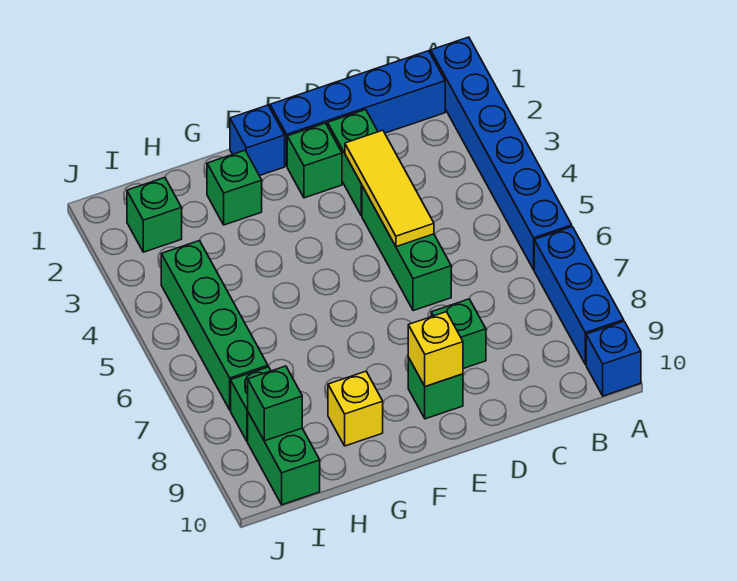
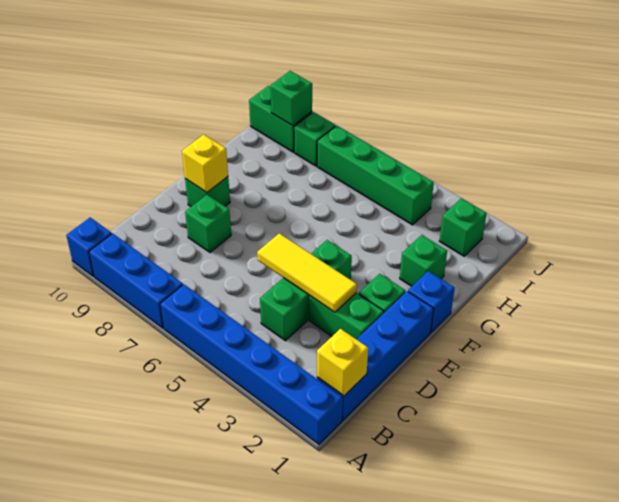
green brick D4:D6 level 1 -> green brick C4:E4 level 1
yellow brick G9 level 1 -> yellow brick B1 level 2

